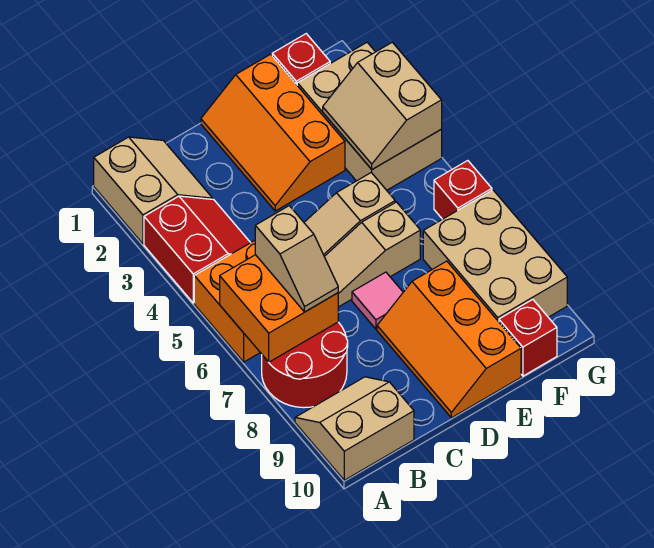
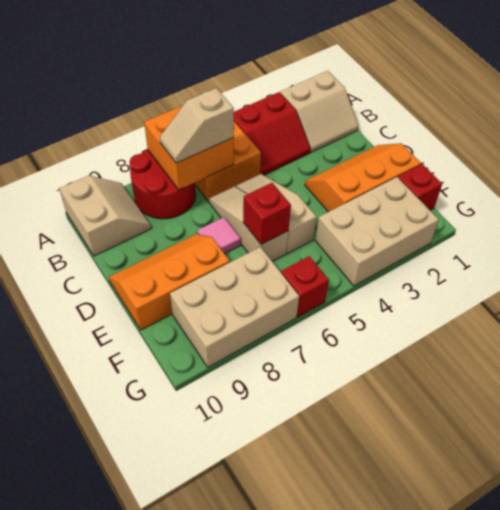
tan slope F3:G4 level 2 top G -> none
red brick F10 level 1 -> red brick E6 level 2

